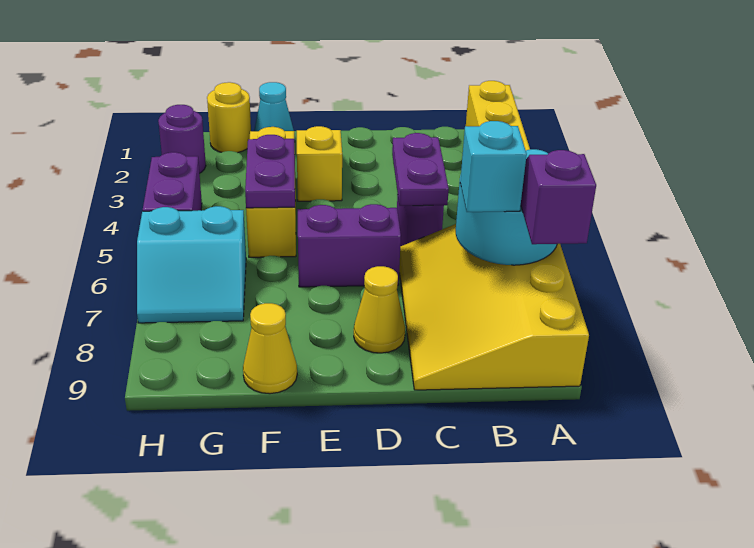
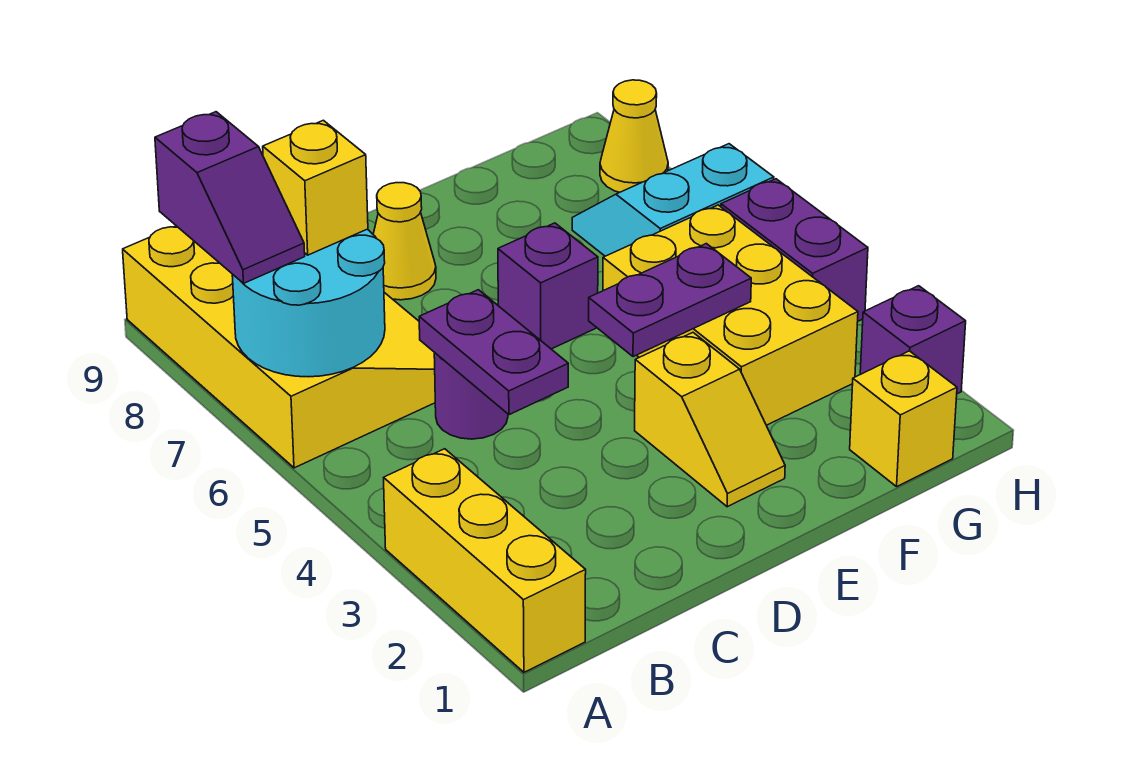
cyan brick B7 level 3 -> yellow brick B7 level 3
purple brick D6:E6 level 1 -> purple brick E6 level 1
cyan cone F1 level 1 -> none
yellow brick F3:F5 level 1 -> yellow brick F3:G5 level 1
purple plate F4:F5 level 2 -> purple plate E4:F4 level 2
yellow cone F9 level 1 -> yellow cone H8 level 1
yellow round brick G1 level 1 -> yellow brick G1 level 1
purple round brick H2 level 1 -> purple brick H2 level 1

